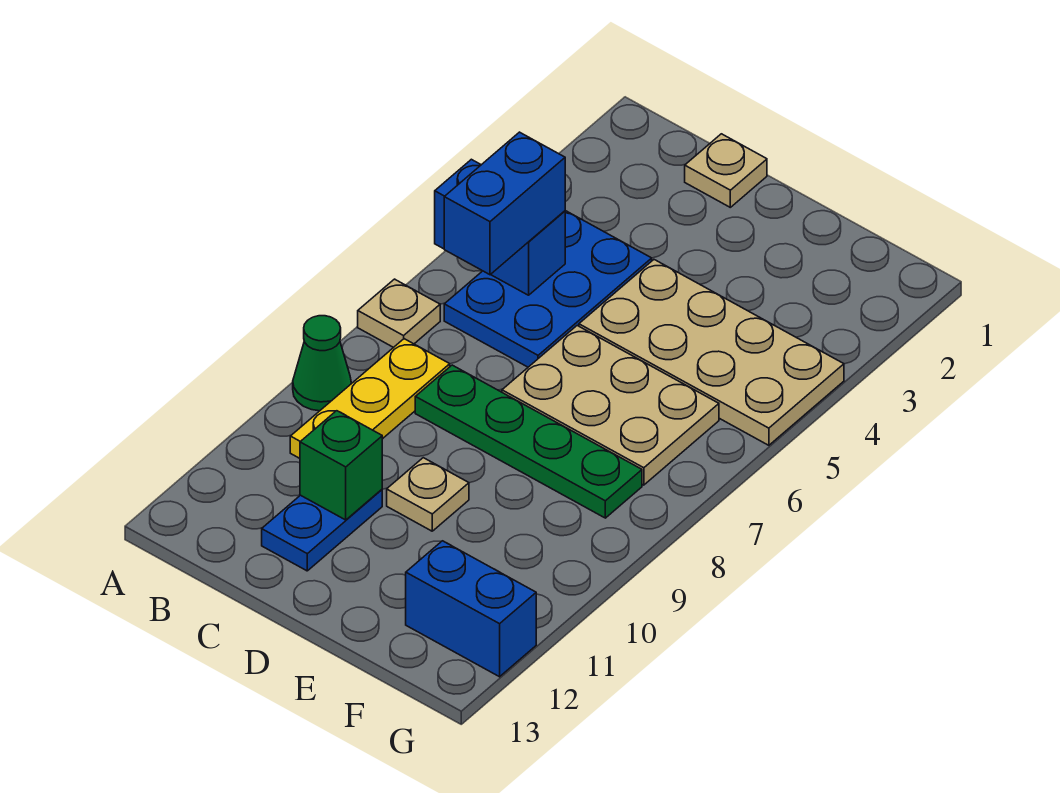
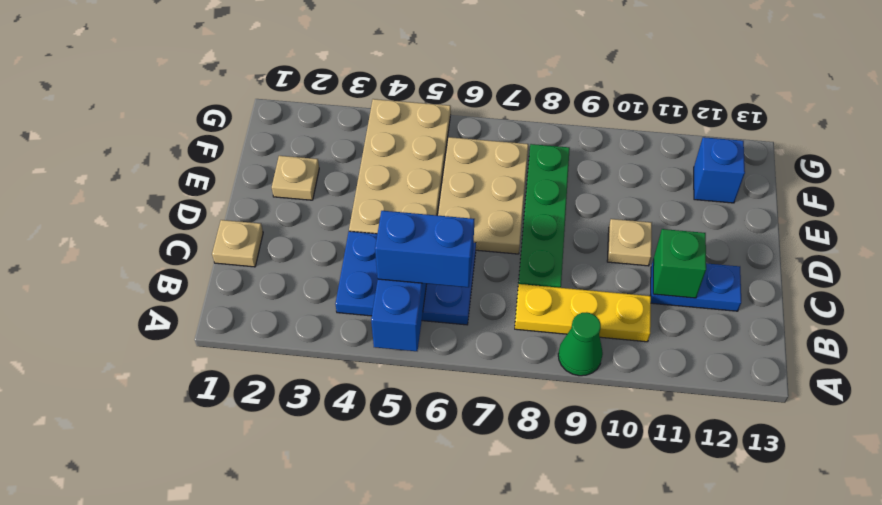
tan plate A7 level 1 -> tan plate E2 level 1
blue brick F12:G12 level 1 -> blue brick F12 level 1

